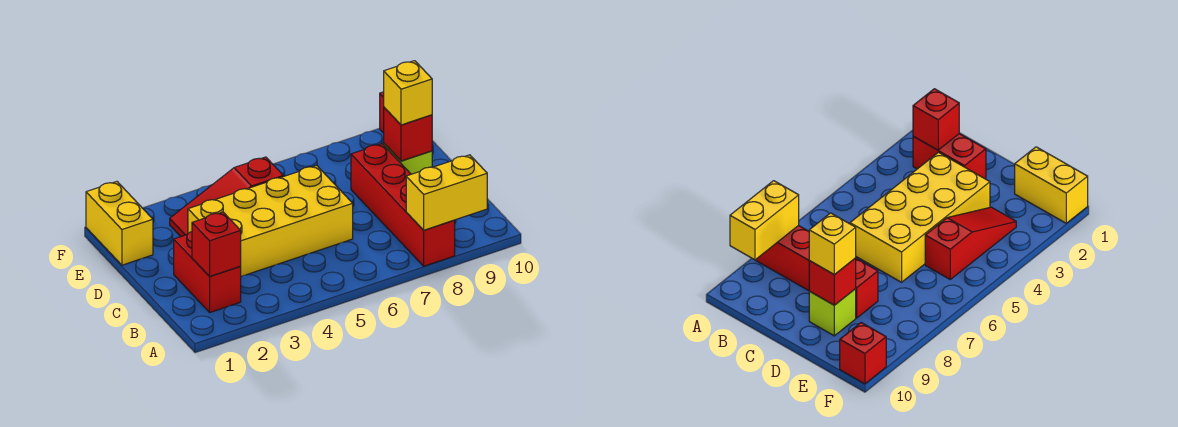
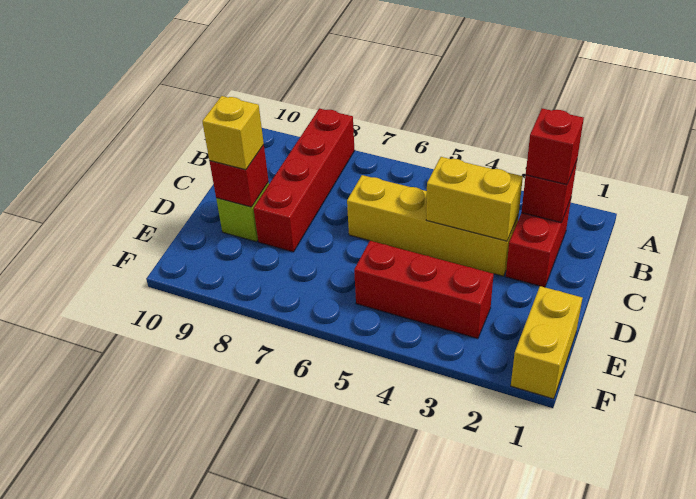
yellow brick A8:A9 level 2 -> yellow brick C3:C4 level 2
yellow brick C3:D6 level 1 -> yellow brick C3:C6 level 1
red slope E3:E5 level 1 top 5 -> red brick E3:E5 level 1
red brick F10 level 1 -> red brick B2 level 3

